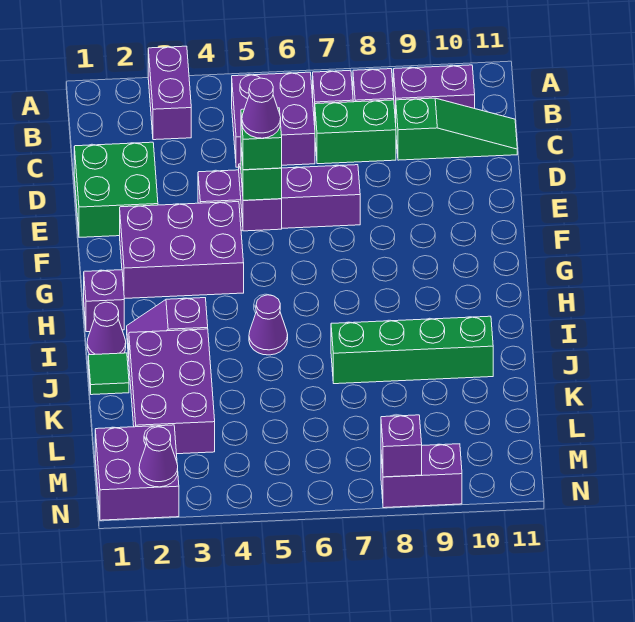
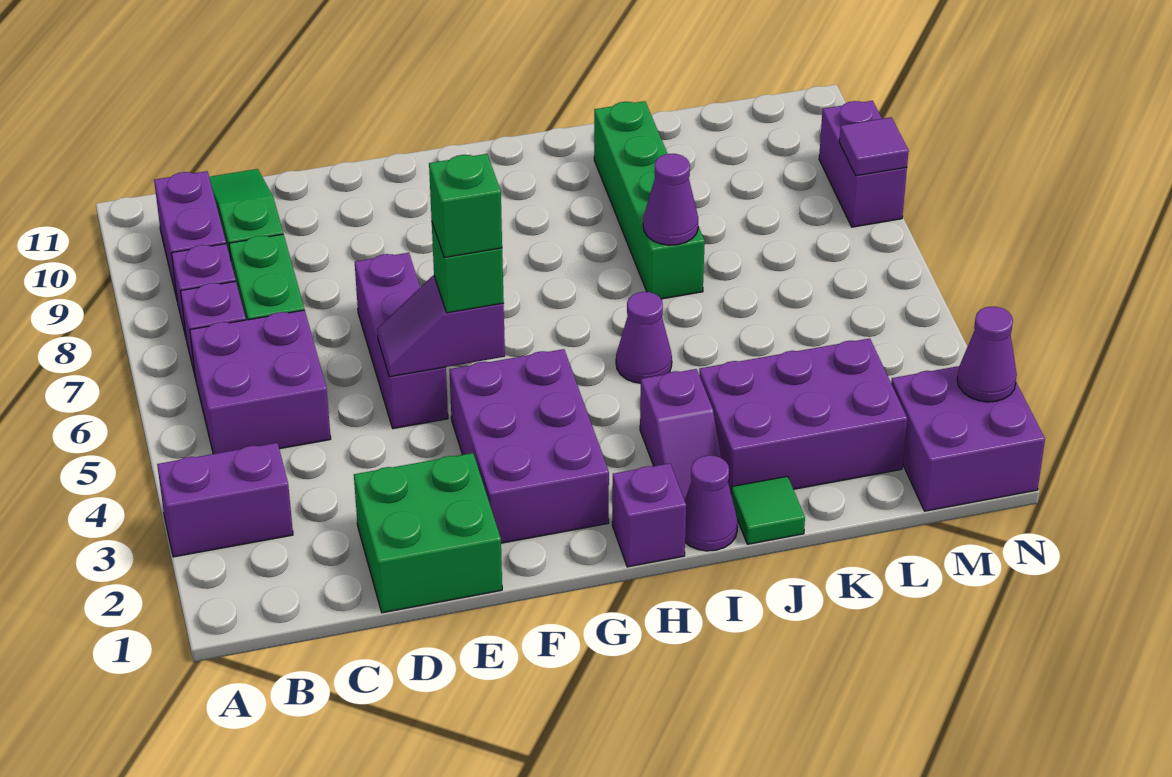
purple brick E4:E7 level 1 -> purple brick E5:E7 level 1
purple cone F5 level 5 -> purple cone J7 level 2
purple brick N8 level 2 -> purple tile N8 level 2

